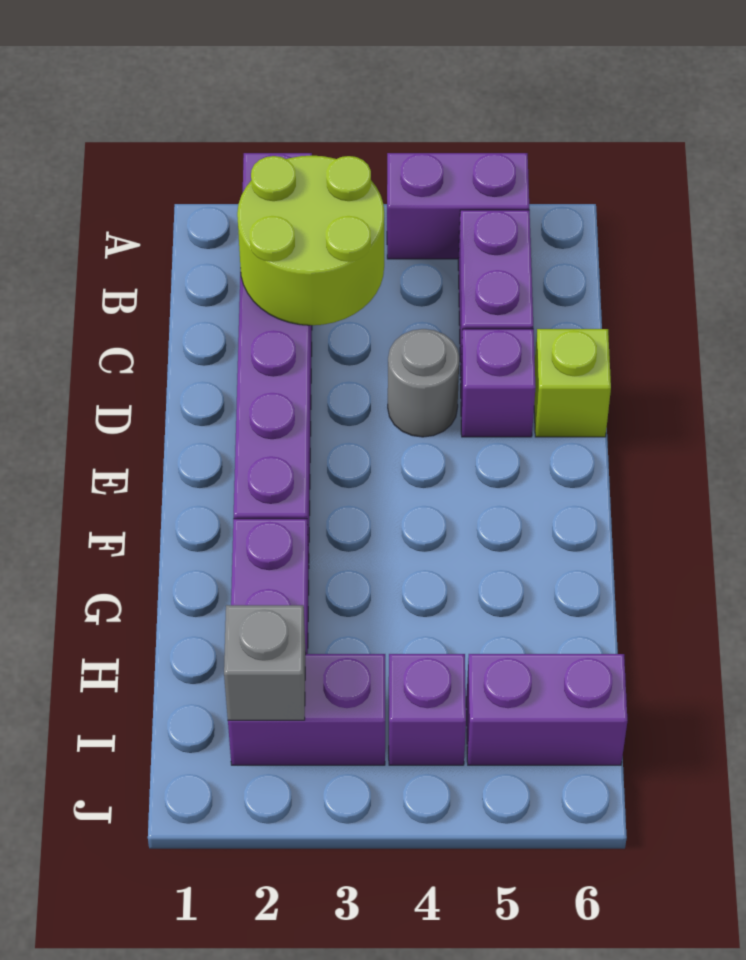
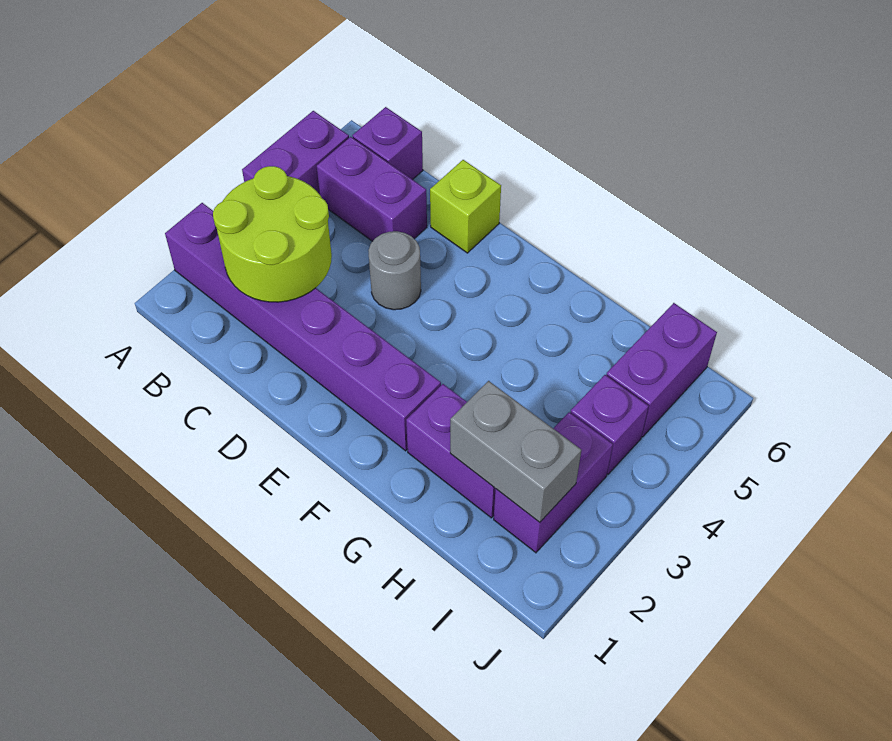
purple brick D5 level 1 -> purple brick B6 level 1
grey brick I2 level 2 -> grey brick H2:I2 level 2

